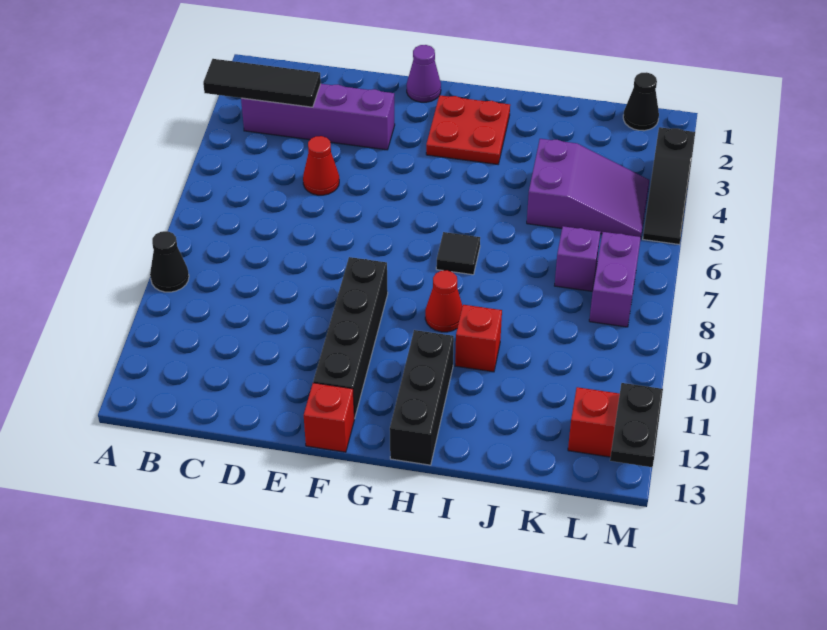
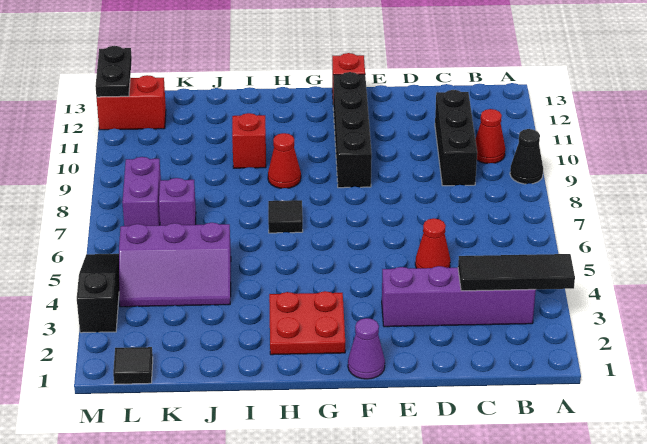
none -> red cone B10 level 1
black brick H11:H13 level 1 -> black brick C9:C11 level 1
purple slope J4:L5 level 1 top J -> purple slope J4:L5 level 1 top 5
black cone L1 level 1 -> black tile L1 level 1

